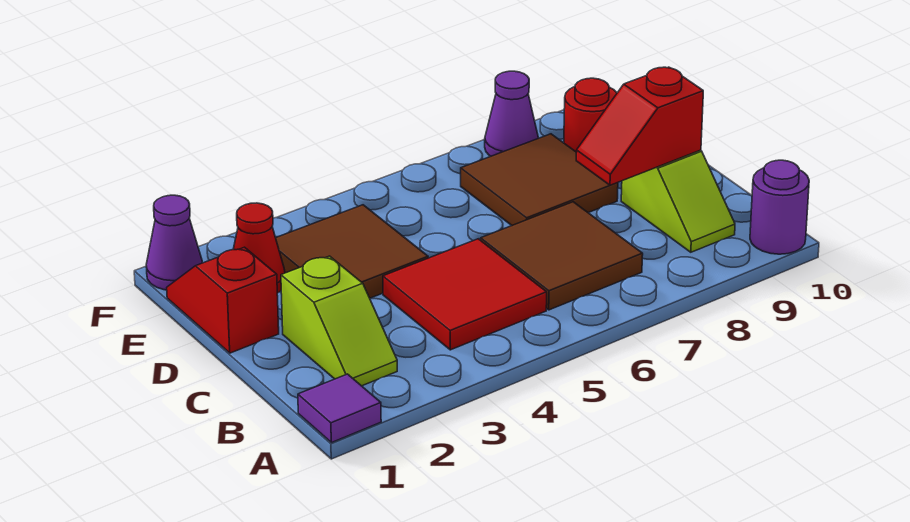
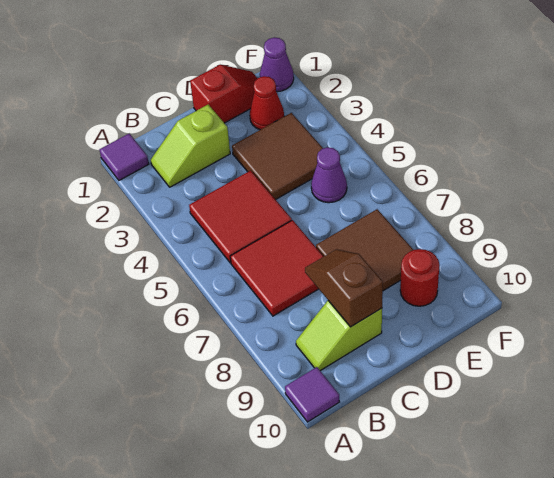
purple round brick A10 level 1 -> purple tile A10 level 1
brown tile B6:C7 level 1 -> red tile B6:C7 level 1
red slope C8:C9 level 2 top 9 -> brown slope C8:C9 level 2 top 9
purple cone F8 level 1 -> purple cone E5 level 1

